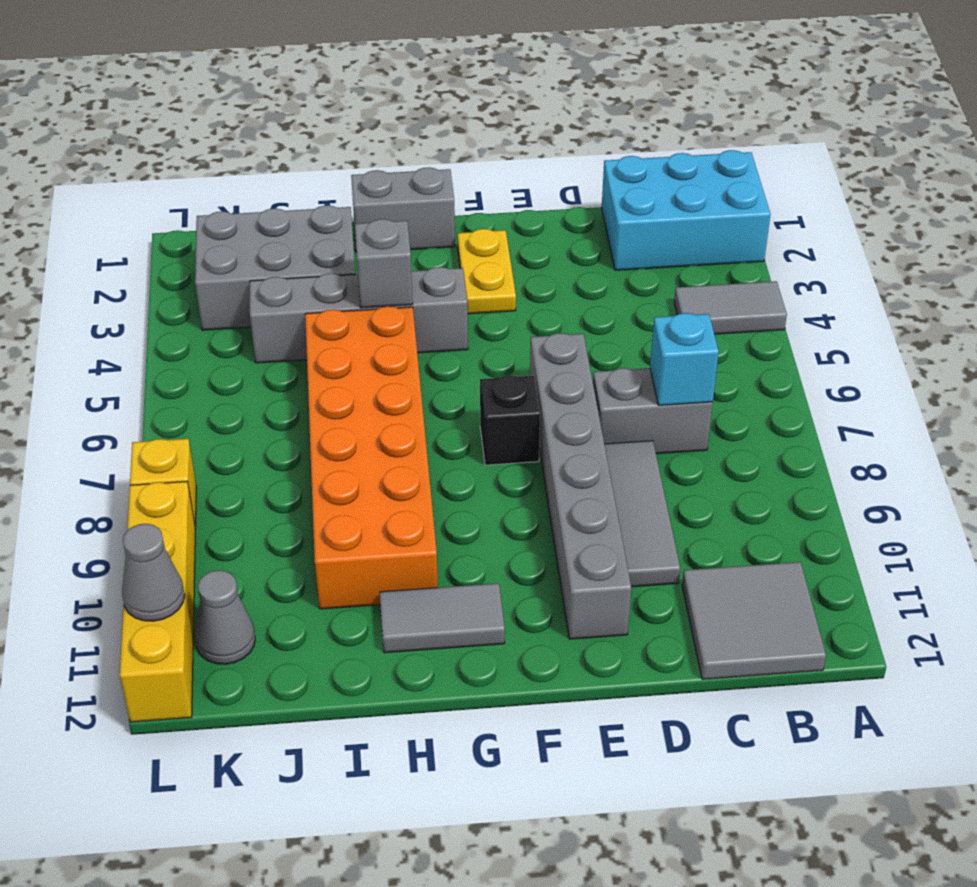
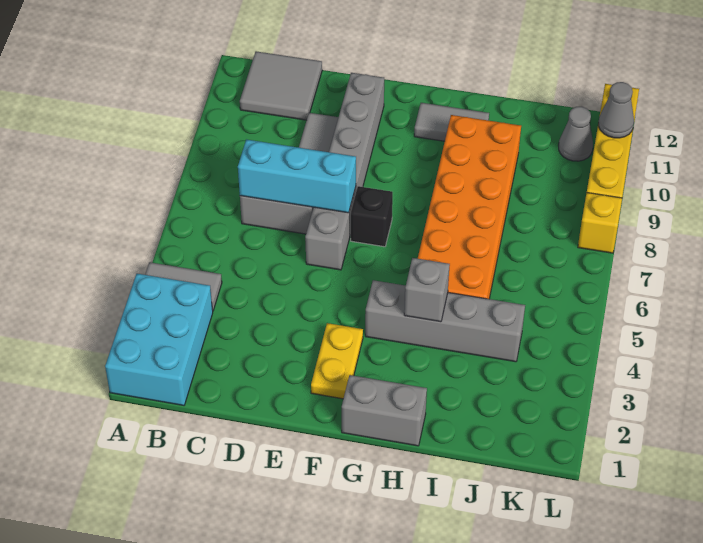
cyan brick A1:C2 level 1 -> cyan brick A1:B3 level 1
cyan brick C7 level 2 -> cyan brick C7:E7 level 2
grey brick I2:K3 level 1 -> none

